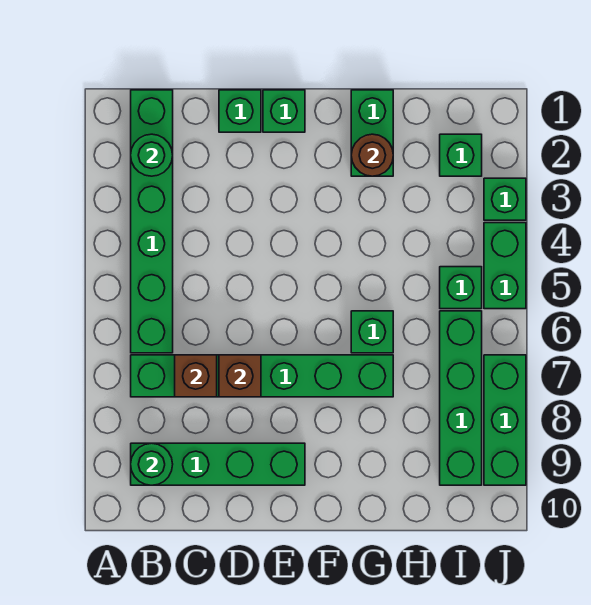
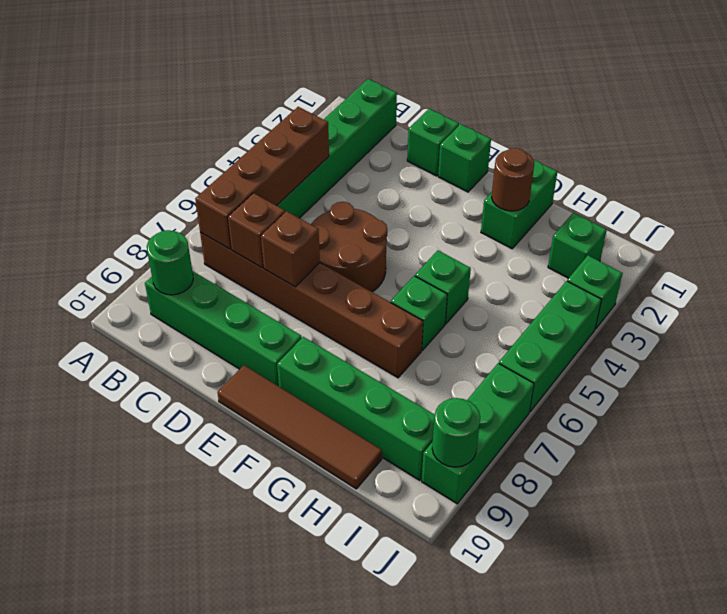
green round brick B2 level 2 -> green round brick J9 level 2
none -> brown brick B4:B7 level 2
green brick B7:G7 level 1 -> brown brick B7:G7 level 1
none -> brown round brick D5:E6 level 1
none -> brown tile E10:H10 level 1
green brick I5 level 1 -> green brick G5 level 1
green brick I6:I9 level 1 -> green brick F9:I9 level 1
green brick J4:J5 level 1 -> green brick J4:J6 level 1

